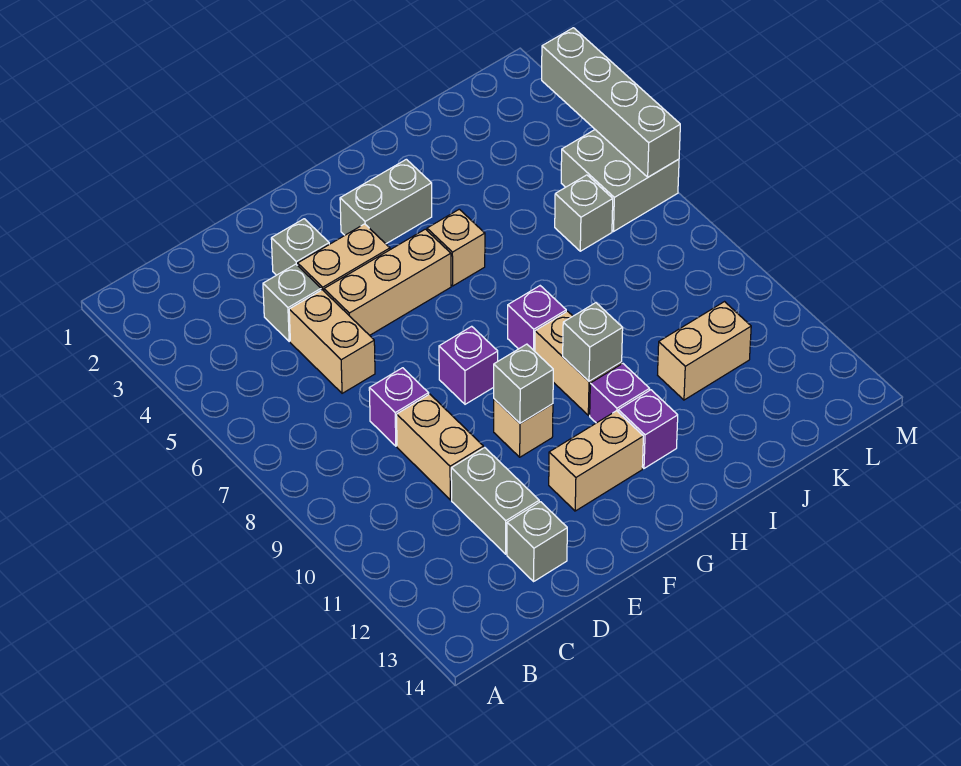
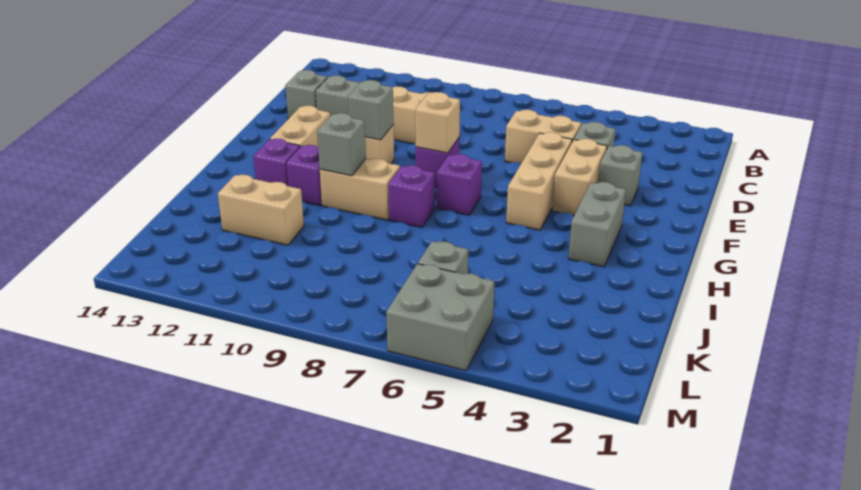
purple brick D8 level 1 -> purple brick G7 level 1
tan brick H5 level 1 -> tan brick F8 level 2
tan brick J11:K11 level 1 -> tan brick J11:J12 level 1
grey brick M3:M6 level 2 -> none

